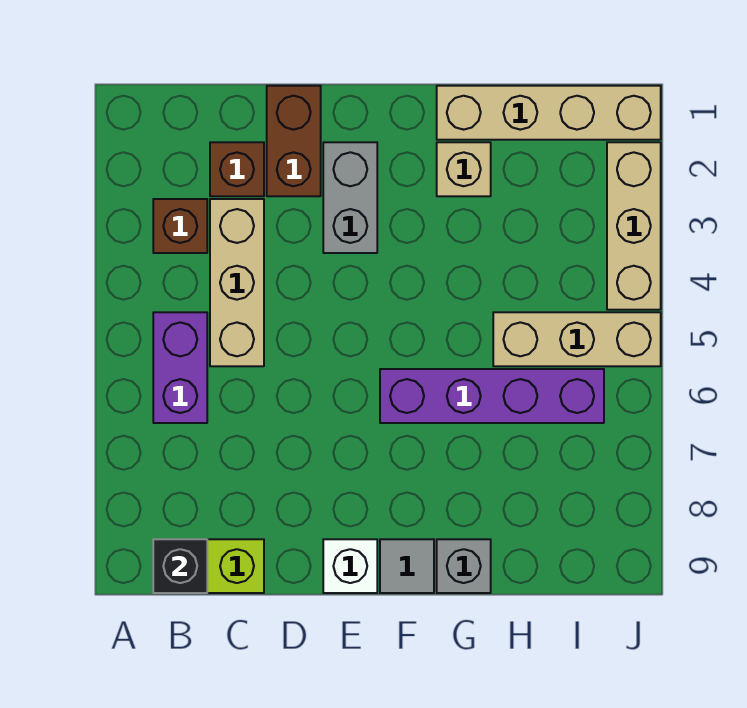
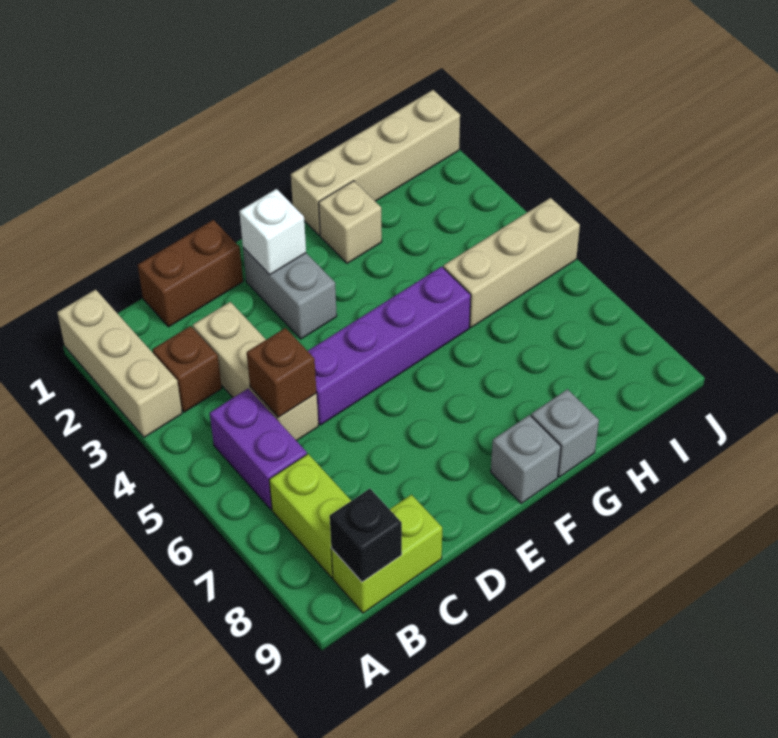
none -> lime brick B7:B8 level 1
brown brick C2 level 1 -> brown brick C5 level 2
brown brick D1:D2 level 1 -> brown brick C1:D1 level 1
white brick E9 level 1 -> white brick E2 level 2
purple brick F6:I6 level 1 -> purple brick D5:G5 level 1
grey tile F9 level 1 -> grey brick F9 level 1
tan brick J2:J4 level 1 -> tan brick A1:A3 level 1

